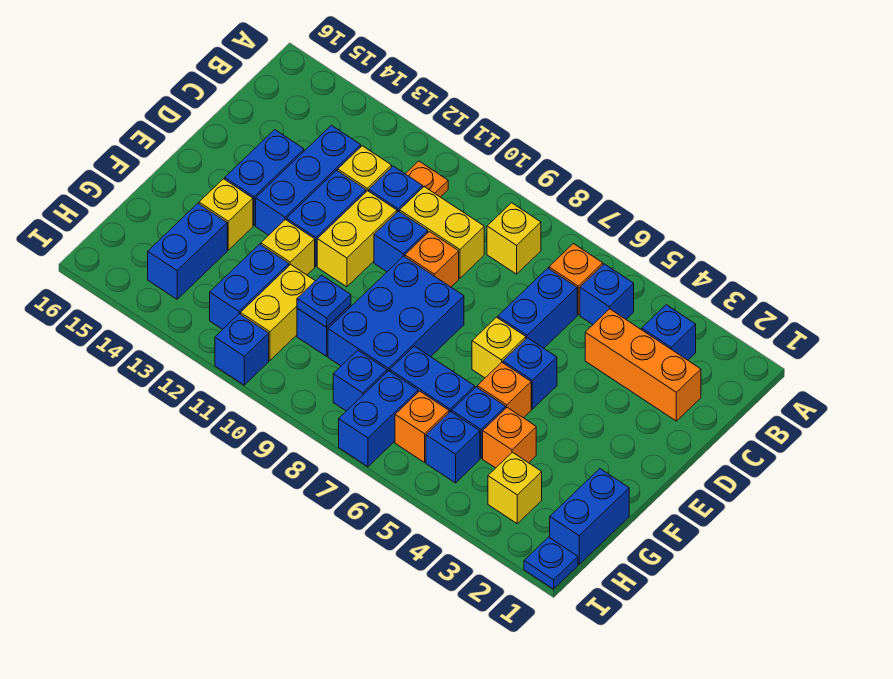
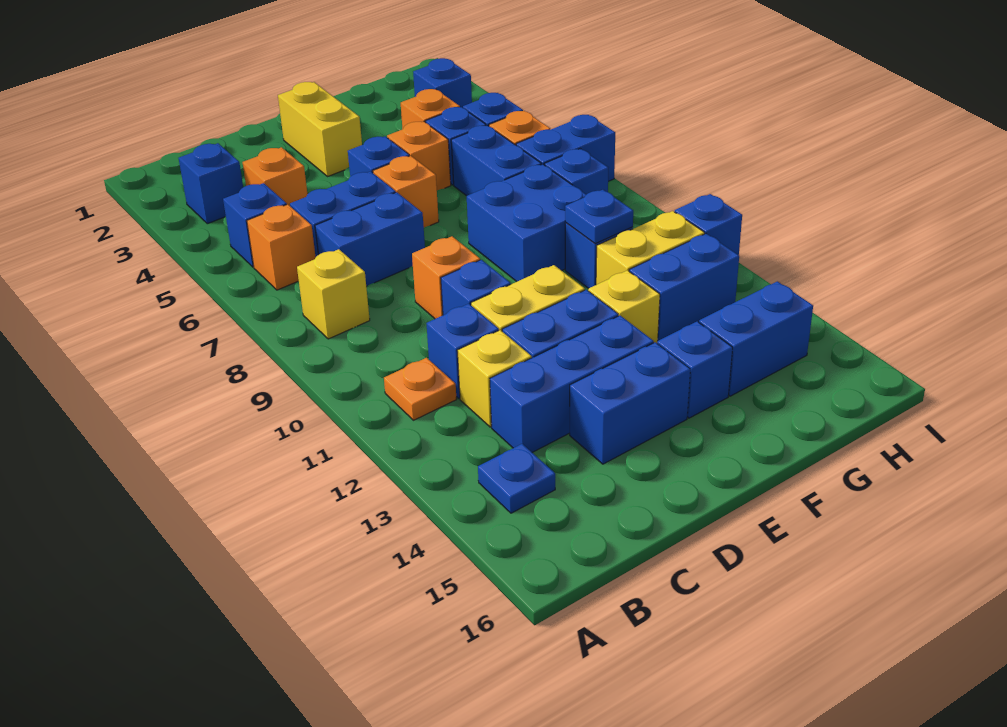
orange brick C2:C4 level 1 -> orange brick C4 level 1
yellow brick C9:C10 level 1 -> yellow brick E2:E3 level 1
yellow brick E6 level 1 -> orange brick E6 level 1
blue brick E8:G9 level 1 -> blue brick F8:G9 level 1
yellow brick F14 level 1 -> blue brick F14 level 1
blue brick G1:H1 level 1 -> blue brick C7:D7 level 1
yellow brick H3 level 1 -> blue brick H3 level 1
blue plate I1 level 1 -> blue plate B14 level 1

